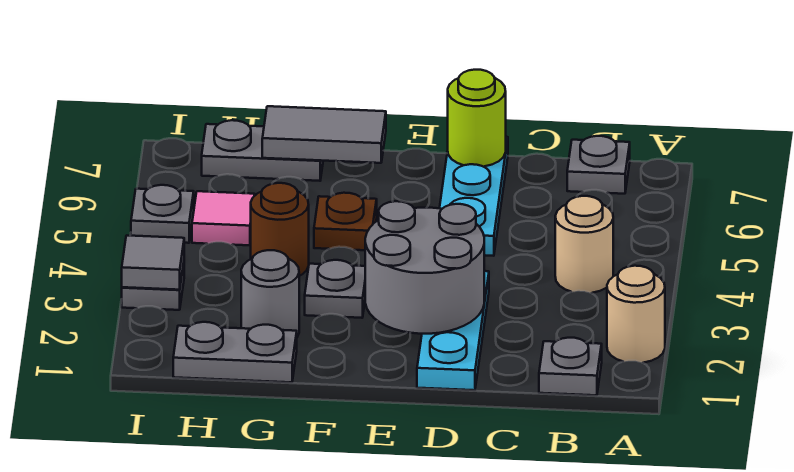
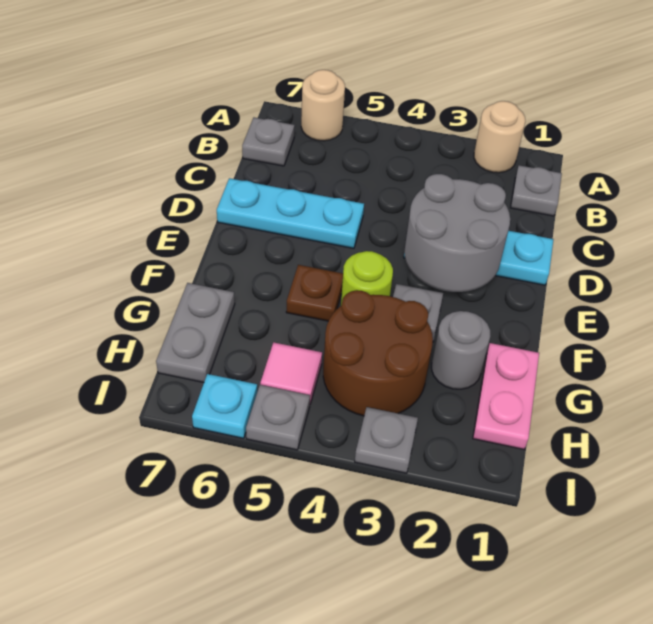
tan round brick B4 level 1 -> tan round brick A6 level 1
lime round brick D7 level 2 -> lime round brick F4 level 1
grey tile F7:G7 level 2 -> none
grey plate G1:H1 level 1 -> pink plate G1:H1 level 1
brown round brick G4 level 1 -> brown round brick G3:H4 level 1
grey tile I3 level 2 -> none
none -> cyan plate I6 level 1

